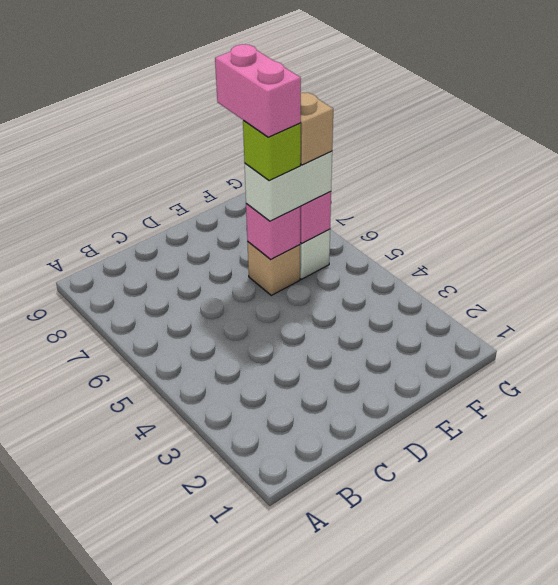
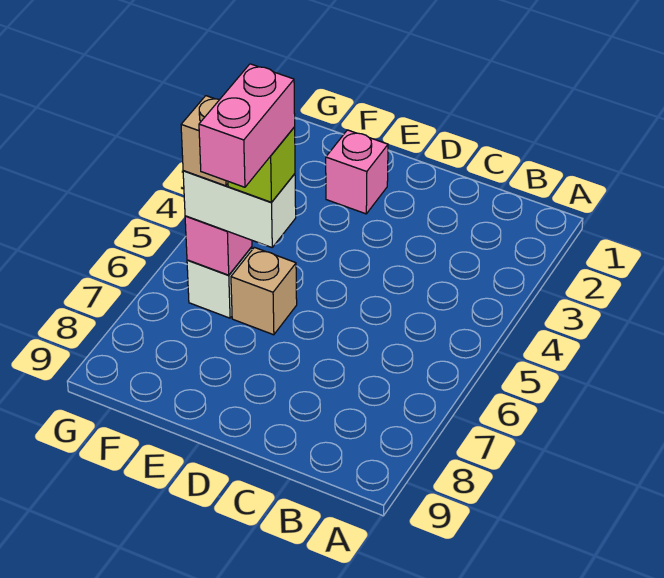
pink brick E6 level 2 -> pink brick E2 level 1

